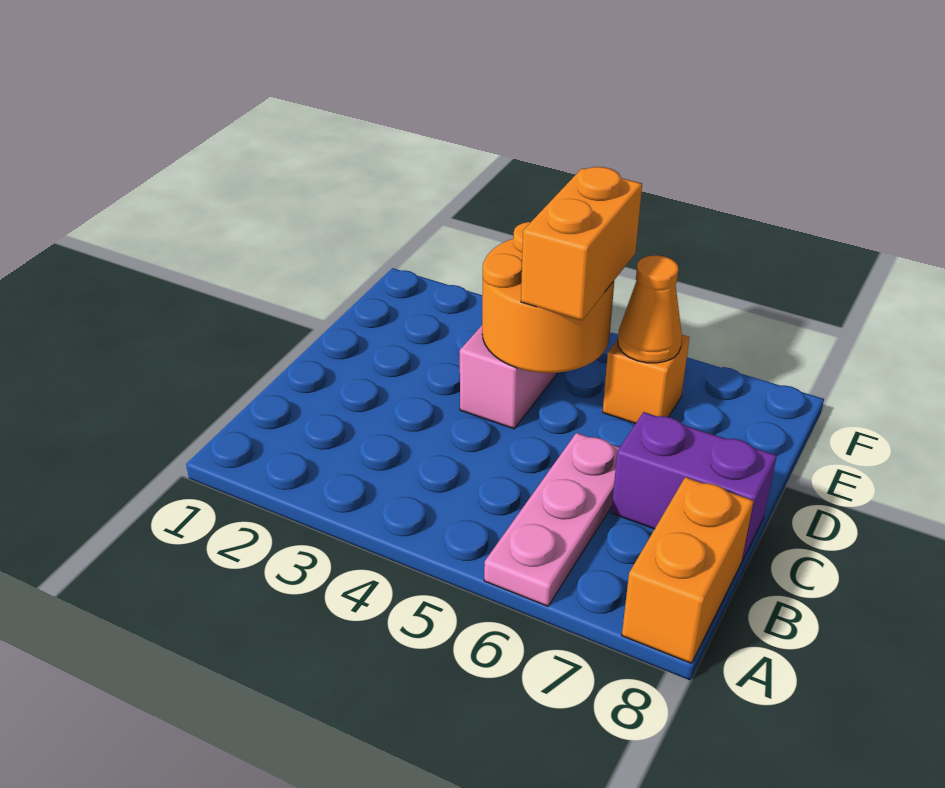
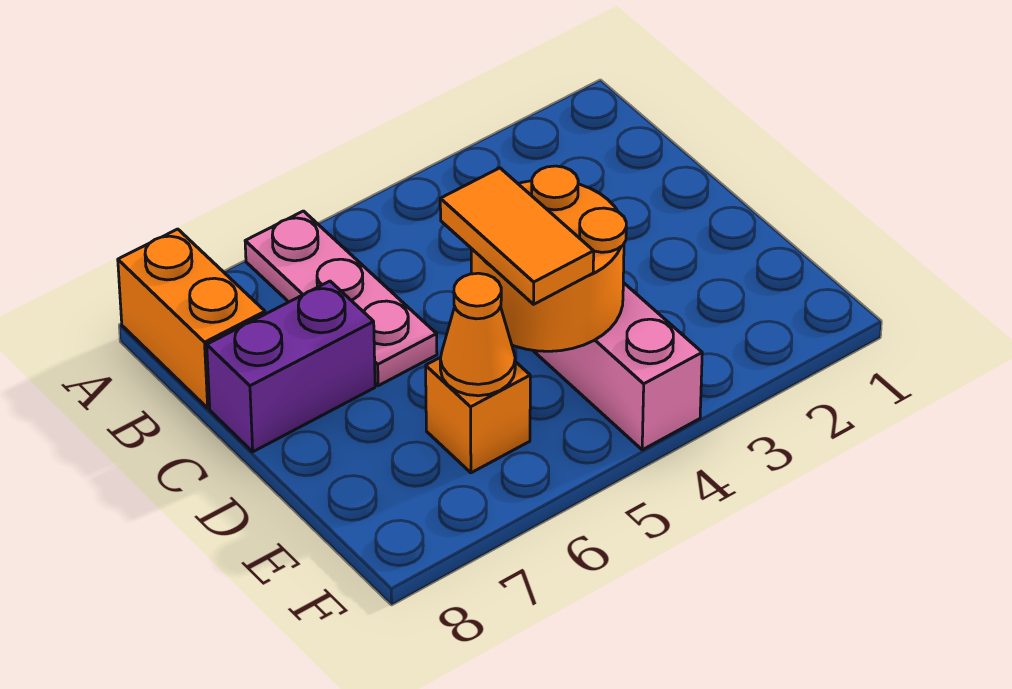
orange brick D5:E5 level 3 -> orange tile D5:E5 level 3

